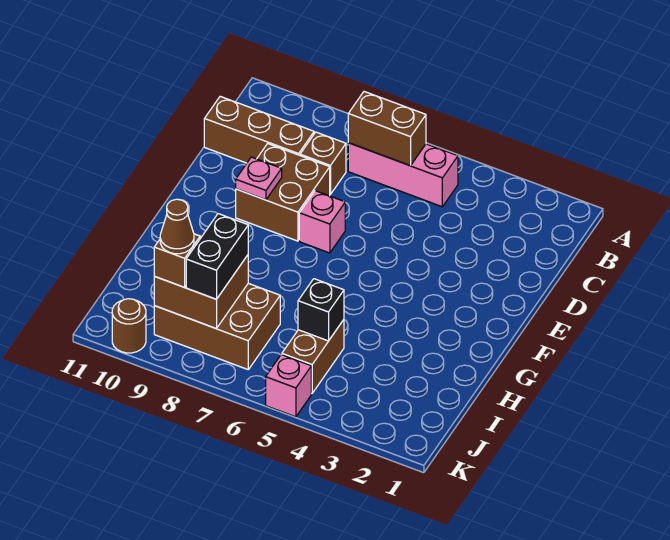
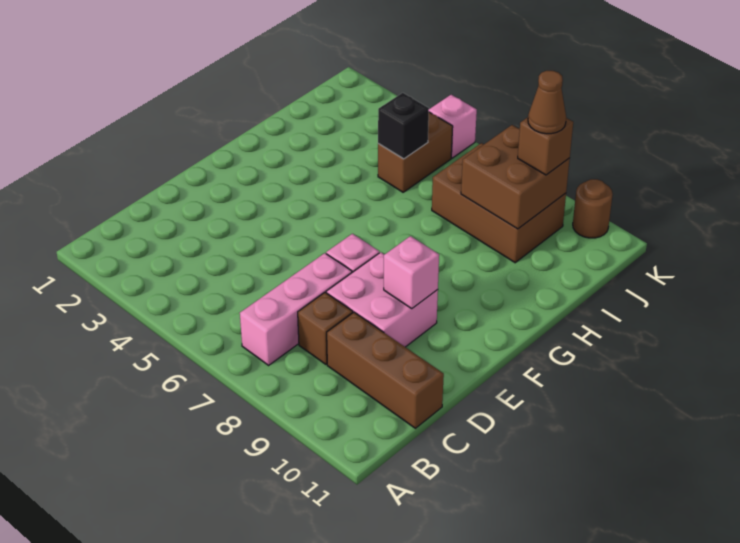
pink brick B5:B7 level 1 -> pink brick B7:D7 level 1
brown brick B6:B7 level 2 -> none
brown brick D8:E9 level 1 -> pink brick D8:E9 level 1
pink plate E9 level 2 -> pink brick E9 level 2
black brick I8:J8 level 3 -> none

